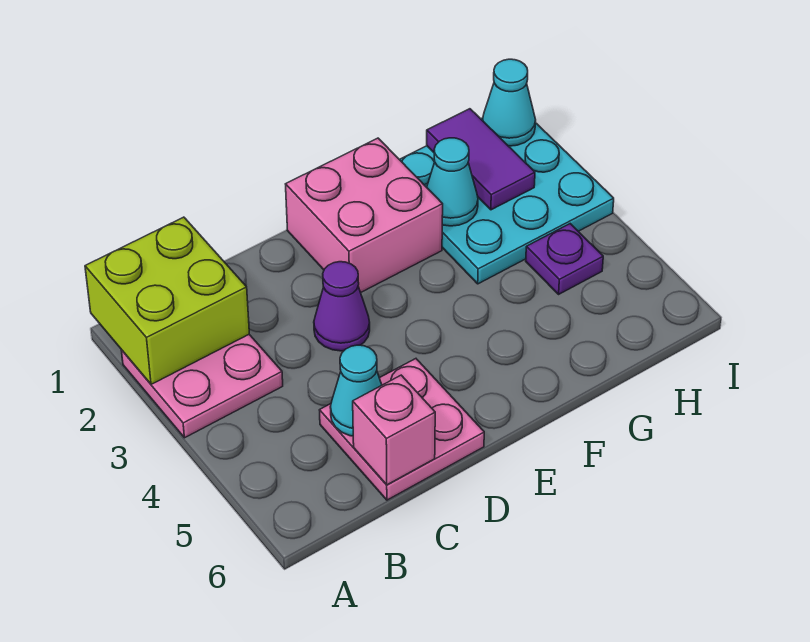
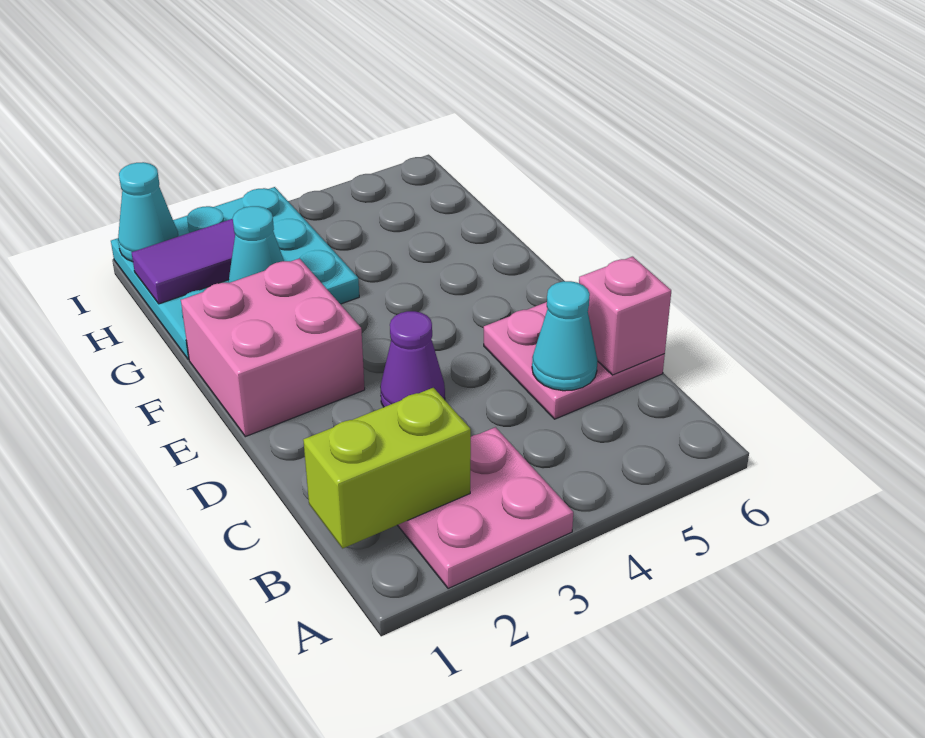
lime brick A1:B2 level 2 -> lime brick B1:B2 level 2
purple plate H4 level 1 -> none

